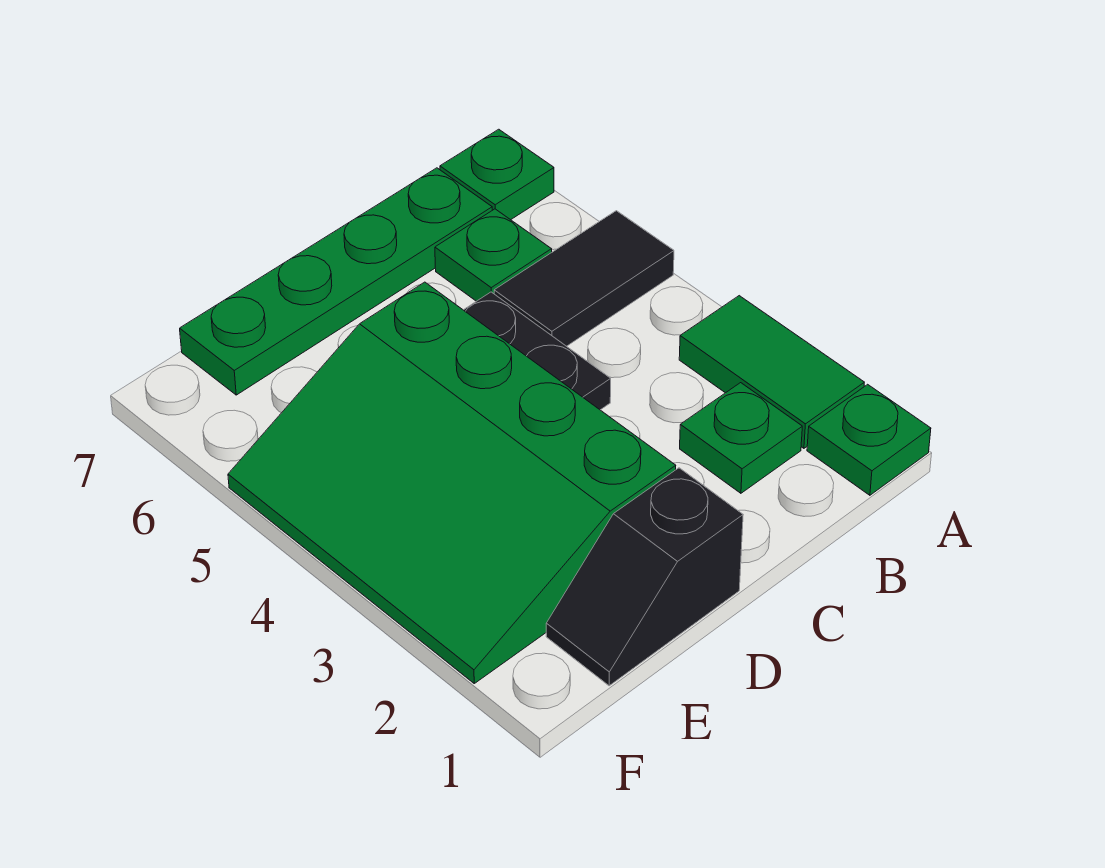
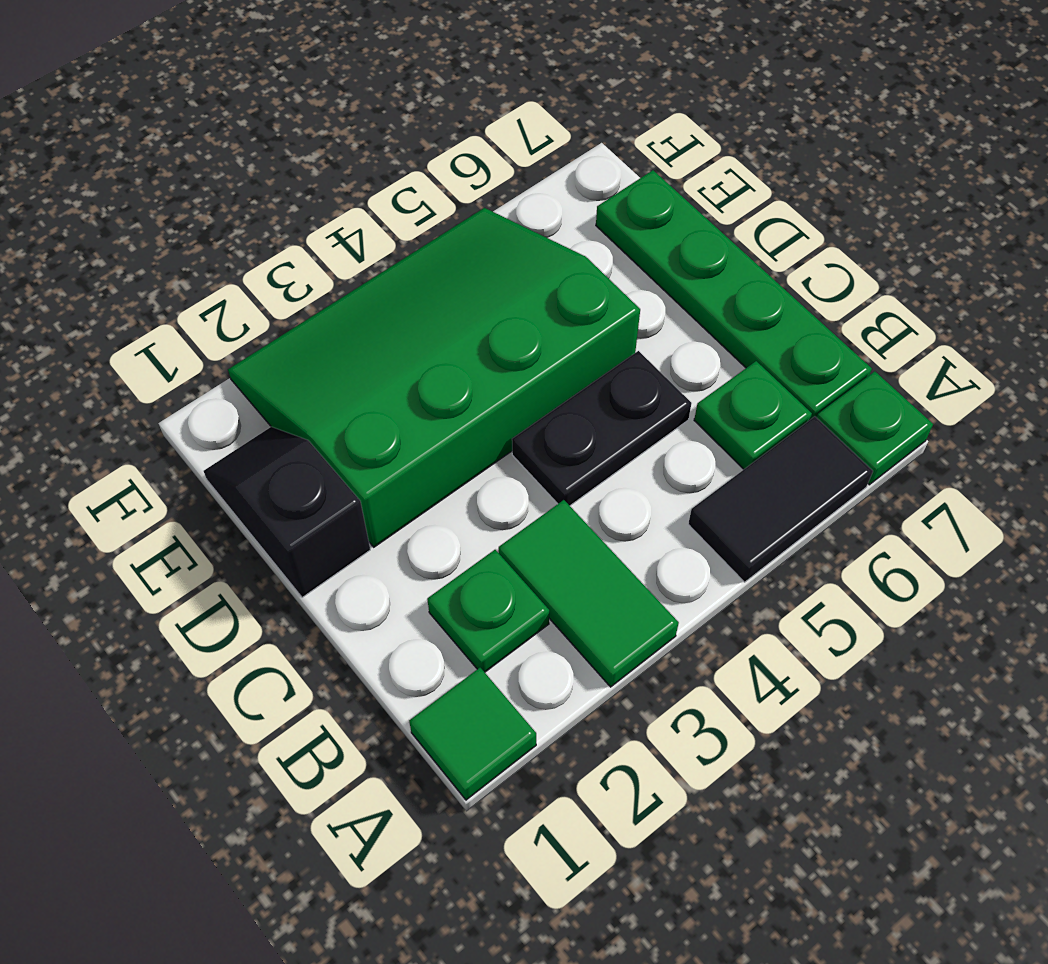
green plate A1 level 1 -> green tile A1 level 1
green tile A2:A3 level 1 -> green tile A3:B3 level 1
black tile A5:B5 level 1 -> black tile A5:A6 level 1

